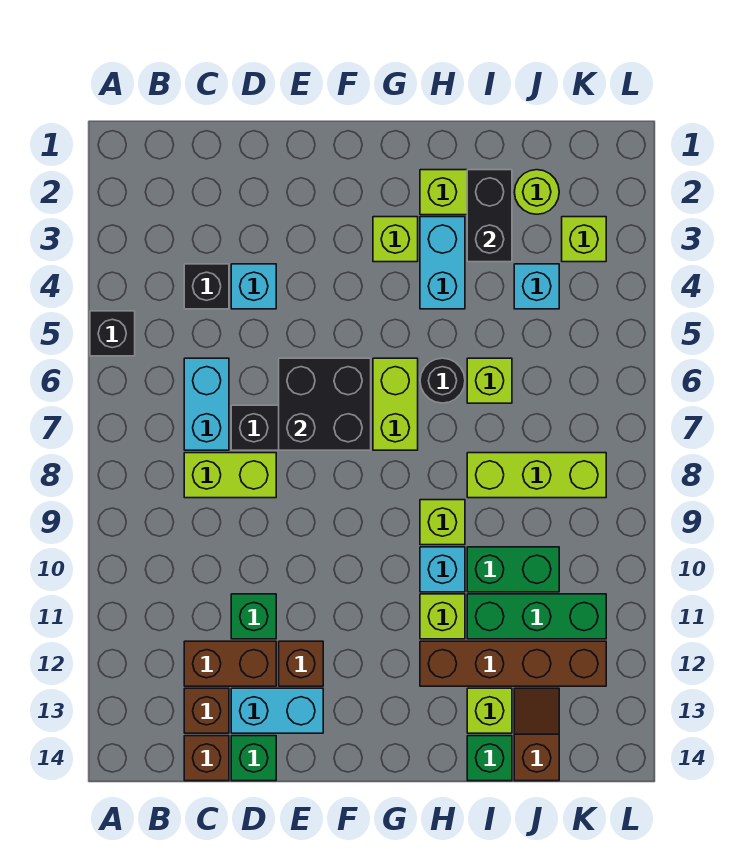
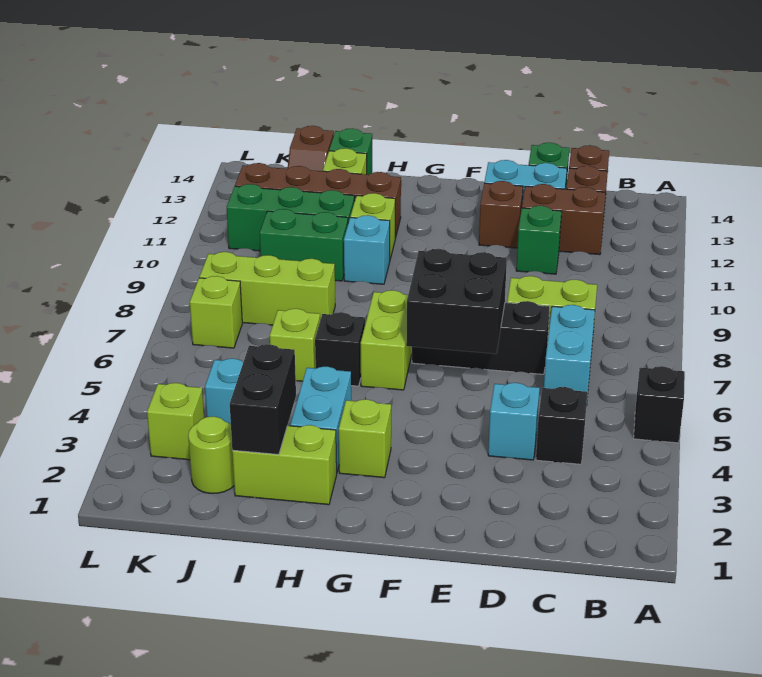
black round brick H6 level 1 -> black brick H6 level 1
lime brick H9 level 1 -> lime brick K7 level 1

